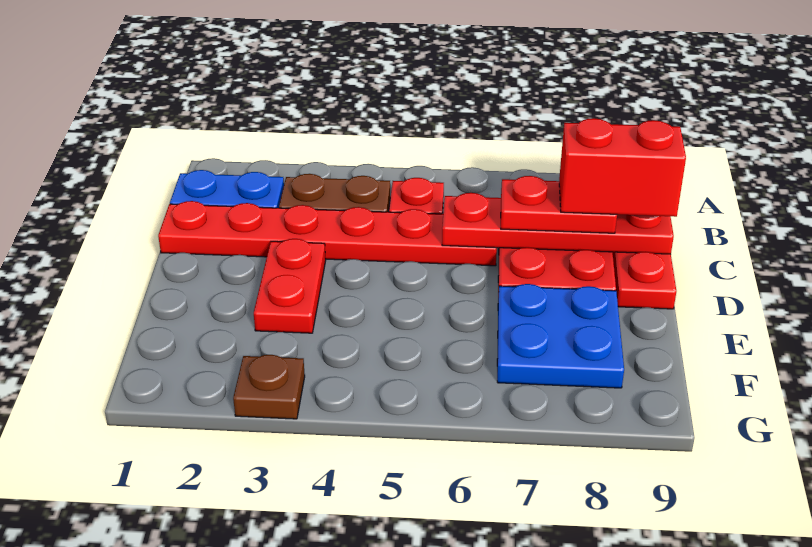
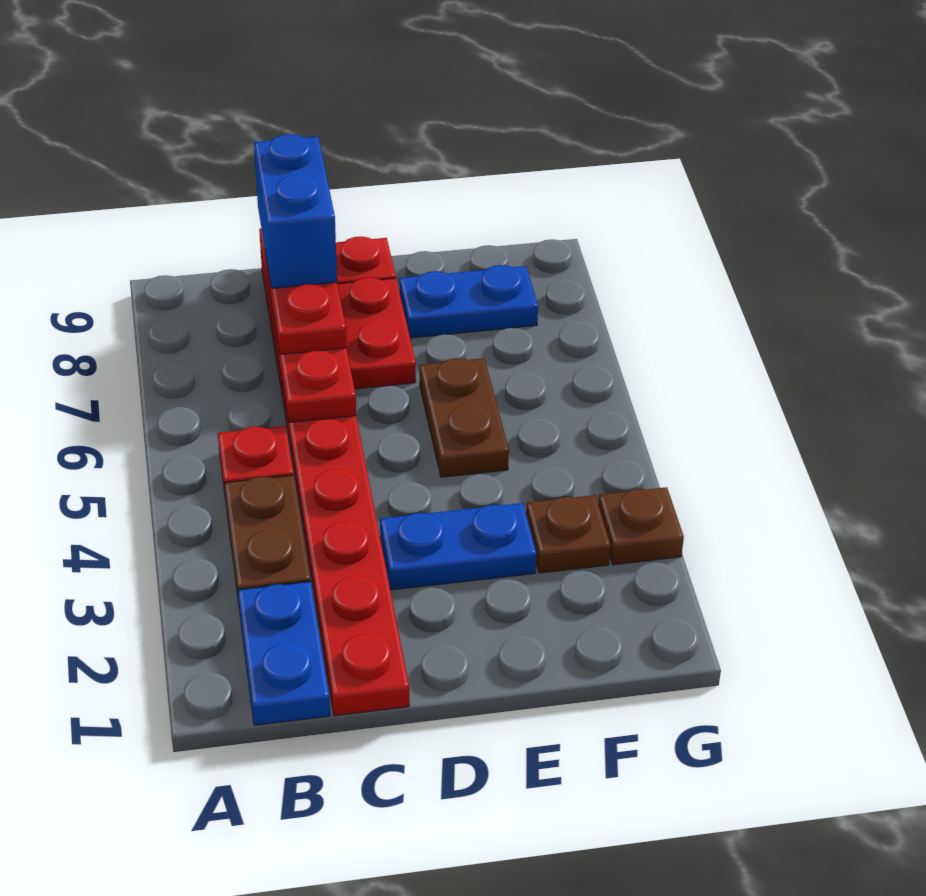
red brick C8:C9 level 4 -> blue brick C8:C9 level 4
red plate D3:E3 level 1 -> blue plate D3:E3 level 1
none -> brown plate E5:E6 level 1
blue plate E7:F8 level 1 -> blue plate E8:F8 level 1
none -> brown plate F3 level 1

